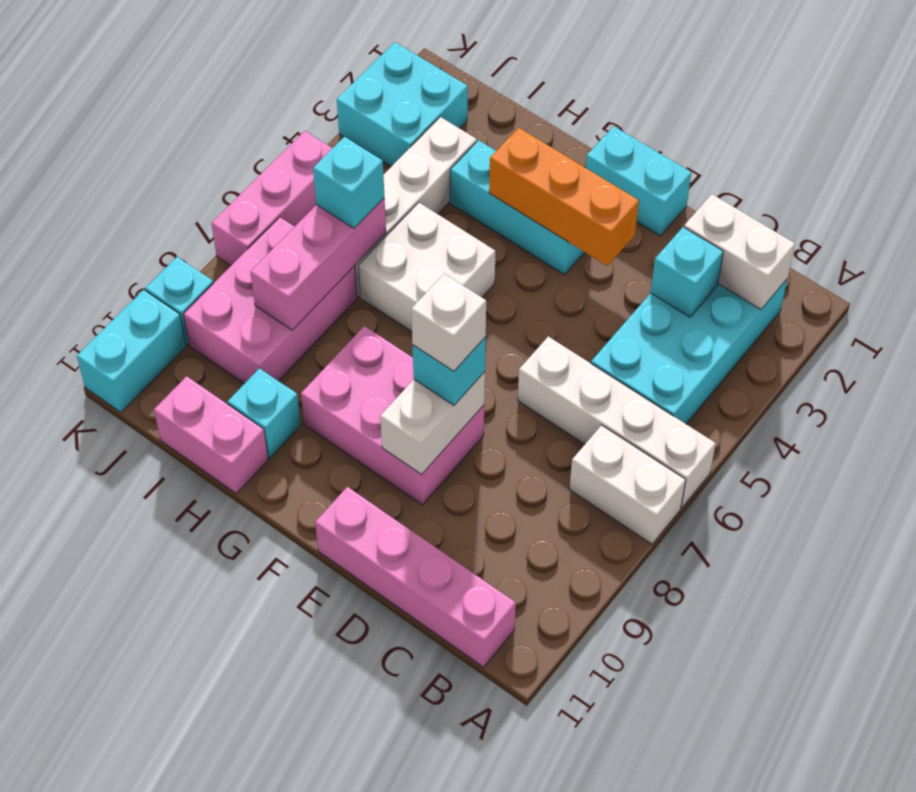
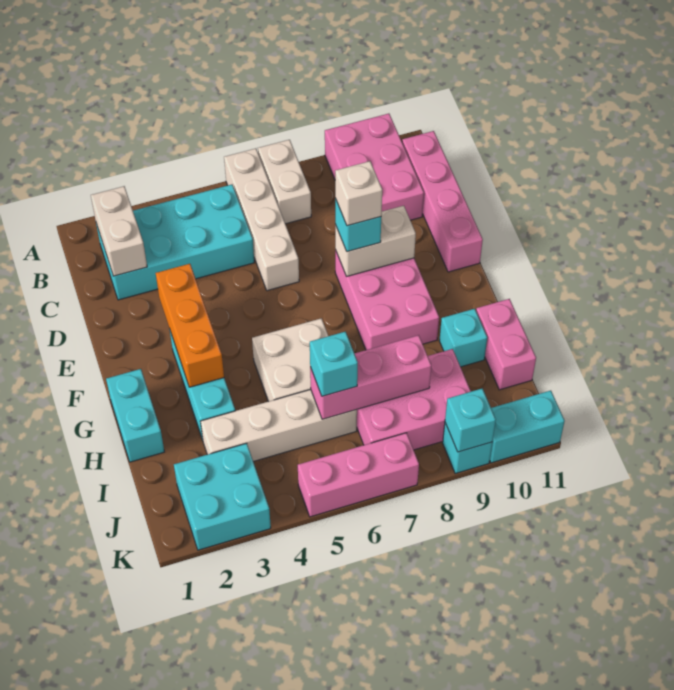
none -> pink brick A9:C10 level 1
cyan brick C3 level 2 -> cyan brick K9 level 2
cyan brick E1:F1 level 1 -> cyan brick G1:H1 level 1

